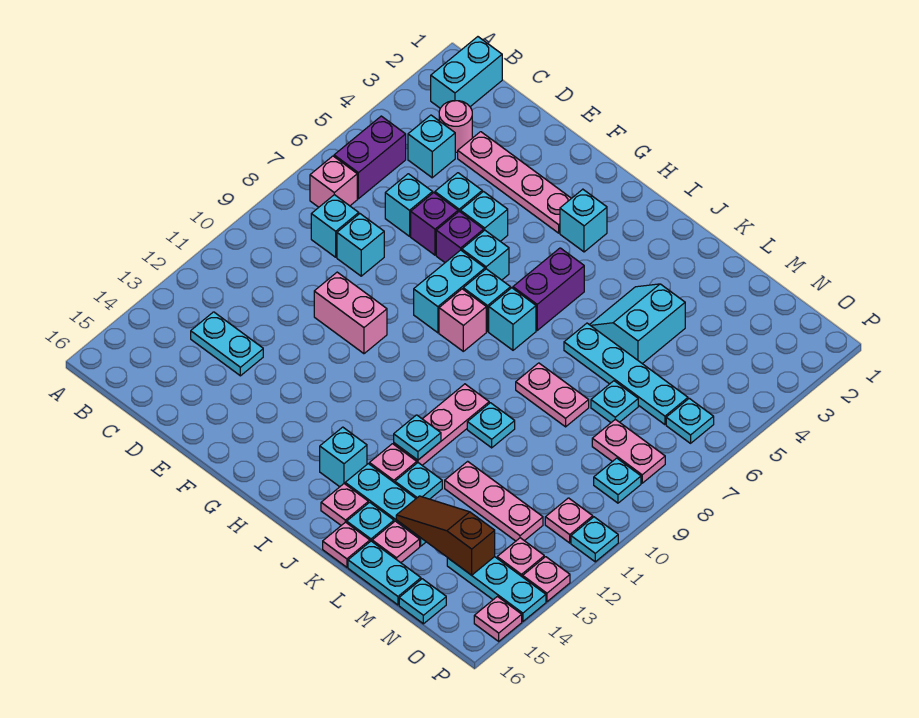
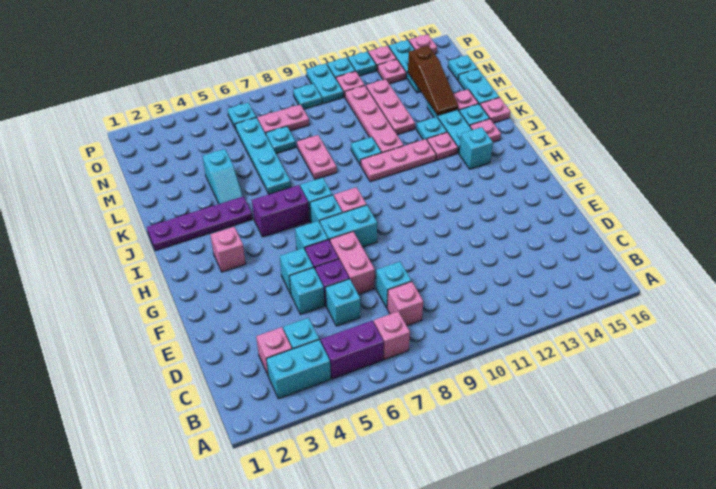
cyan brick B1:B2 level 1 -> cyan brick B3:B4 level 1
pink round brick C3 level 1 -> pink brick C3 level 1
cyan brick C8 level 1 -> pink brick C8 level 1
cyan plate C13:D13 level 1 -> cyan plate O10:P10 level 1
pink plate D3:G3 level 1 -> pink plate K11:N11 level 1
pink brick E10:F10 level 1 -> pink brick E7:F7 level 1
cyan brick H3 level 1 -> pink brick H3 level 1
none -> purple plate J1:J4 level 1
cyan plate J12 level 2 -> cyan plate P12 level 1
cyan slope K4:L5 level 1 top L -> cyan slope K4:L4 level 1 top L
pink plate N8:O8 level 1 -> pink plate N7:N8 level 1

